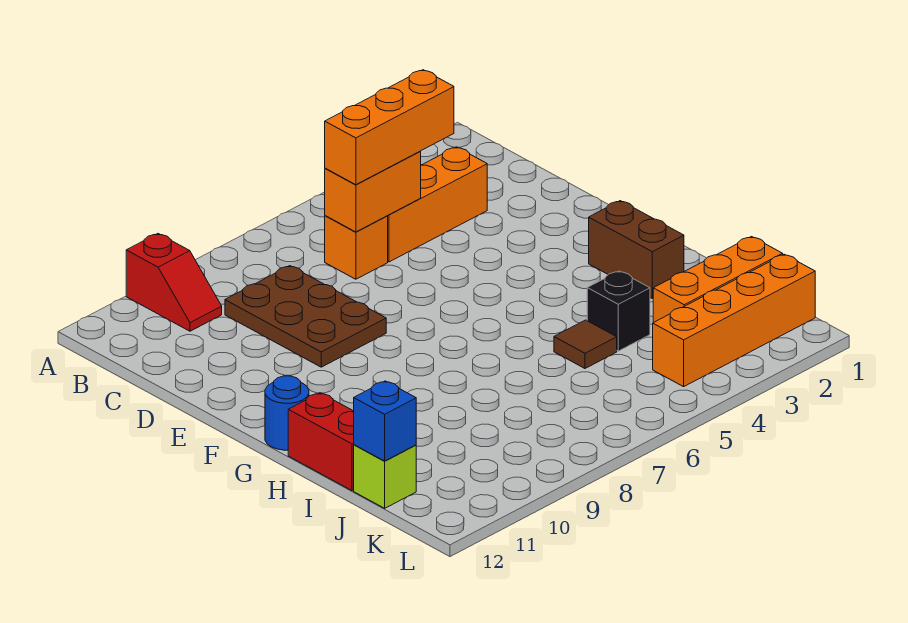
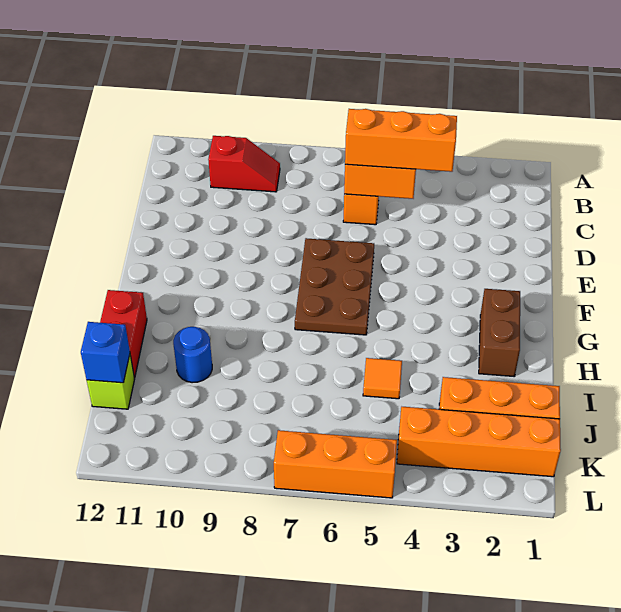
red slope A10:B10 level 1 top A -> red slope B9:B10 level 1 top 10
orange brick C3:C5 level 1 -> orange brick L5:L7 level 1
brown plate C8:E9 level 1 -> brown plate E6:G7 level 1
blue round brick G12 level 1 -> blue round brick I10 level 1
black brick I4 level 1 -> none
brown tile I5 level 1 -> orange tile I5 level 1

